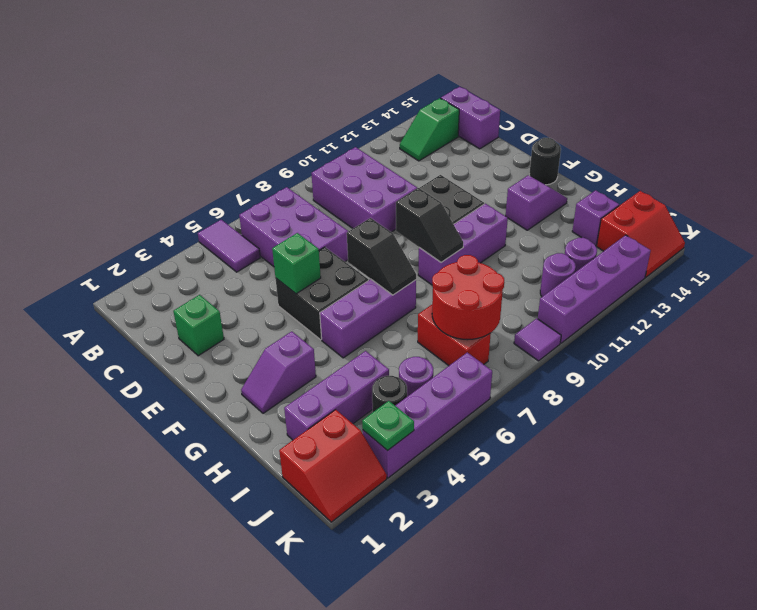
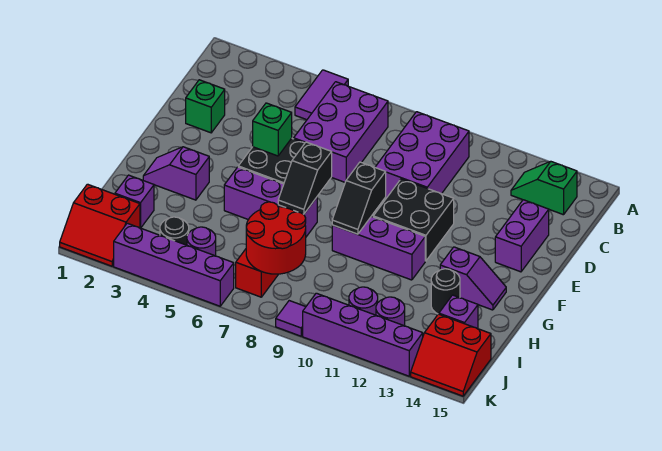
purple brick B15:C15 level 1 -> purple brick D14:E14 level 1
black round brick F15 level 1 -> black round brick H13 level 1
purple brick I2:I4 level 1 -> purple brick I2 level 1
green plate K3 level 2 -> none

